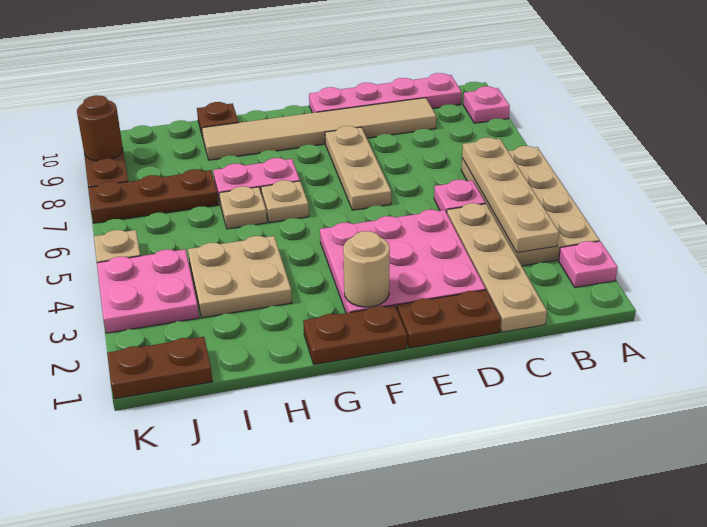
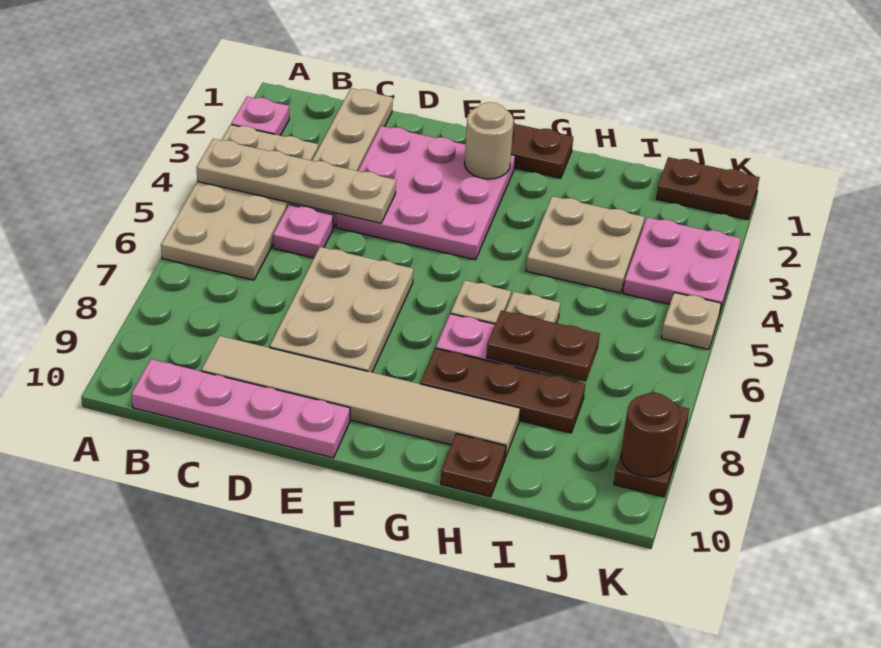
pink plate A9 level 1 -> none
tan plate B3:B6 level 2 -> tan plate A4:D4 level 2
brown plate D1:E1 level 1 -> brown plate H7:I7 level 2
tan plate E6:E8 level 1 -> tan plate D6:E8 level 1
brown plate I7:K7 level 1 -> brown plate G8:I8 level 1

